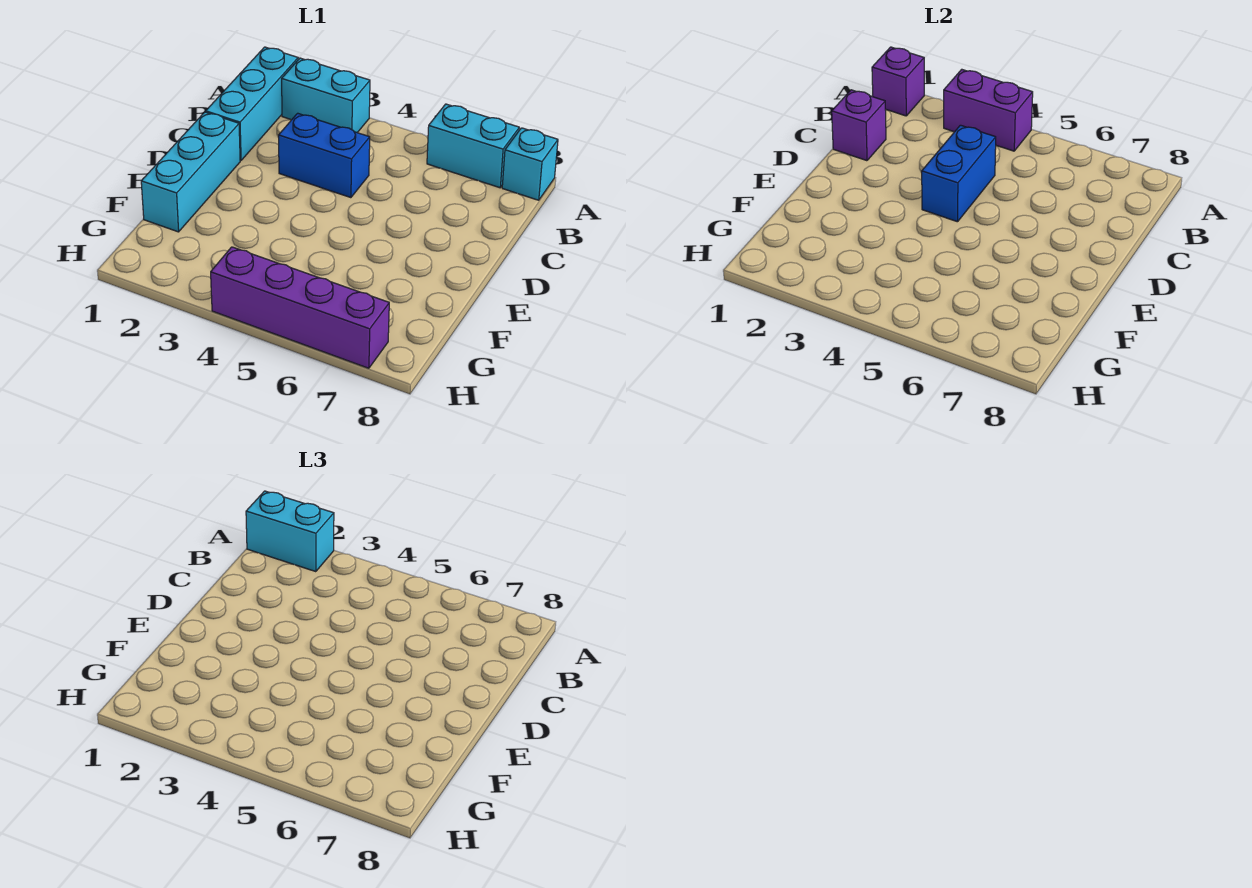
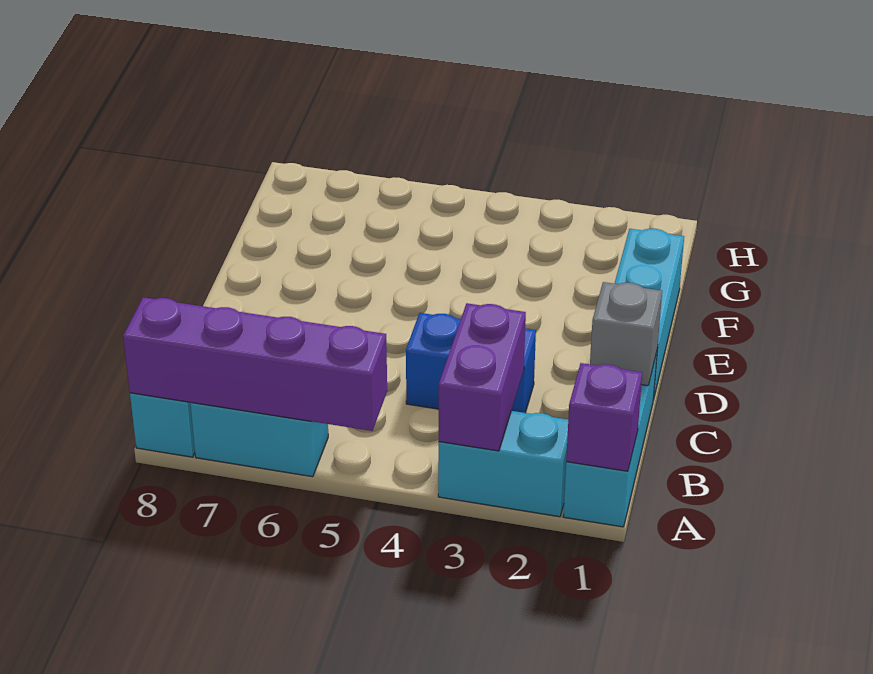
cyan brick A1:A2 level 3 -> none
purple brick A3:A4 level 2 -> purple brick A3:B3 level 2
purple brick C1 level 2 -> grey brick C1 level 2
blue brick C4:D4 level 2 -> none
purple brick H4:H7 level 1 -> purple brick A5:A8 level 2

